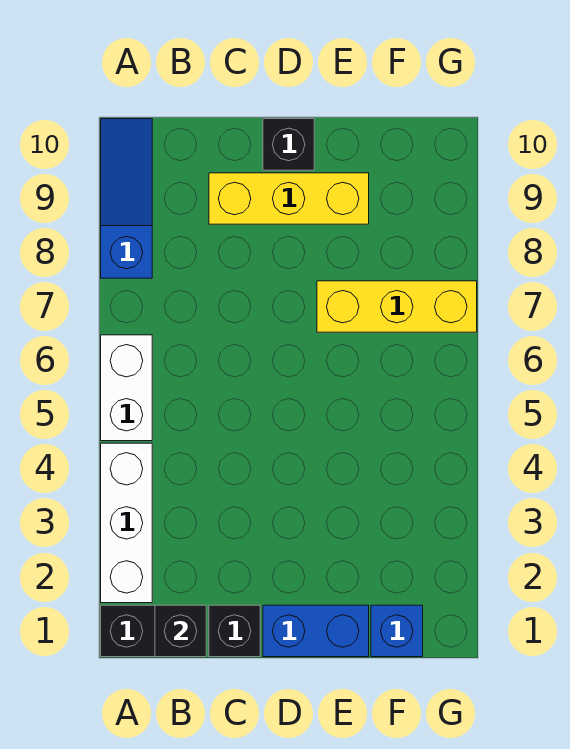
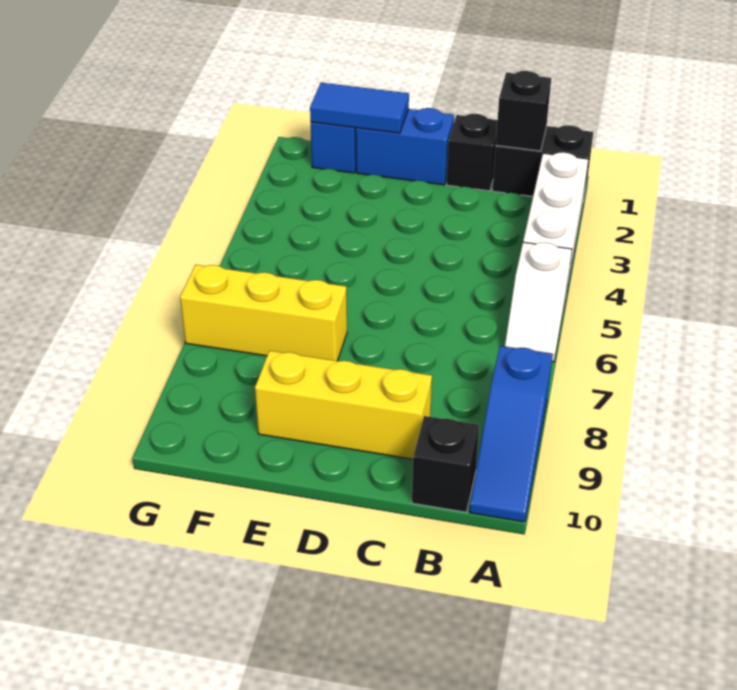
white brick A5:A6 level 1 -> white slope A5:A6 level 1 top 5
black brick D10 level 1 -> black brick B10 level 1
none -> blue tile E1:F1 level 2

